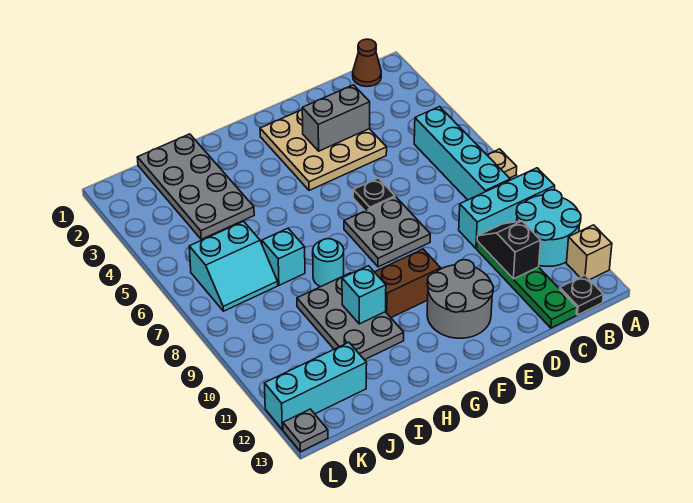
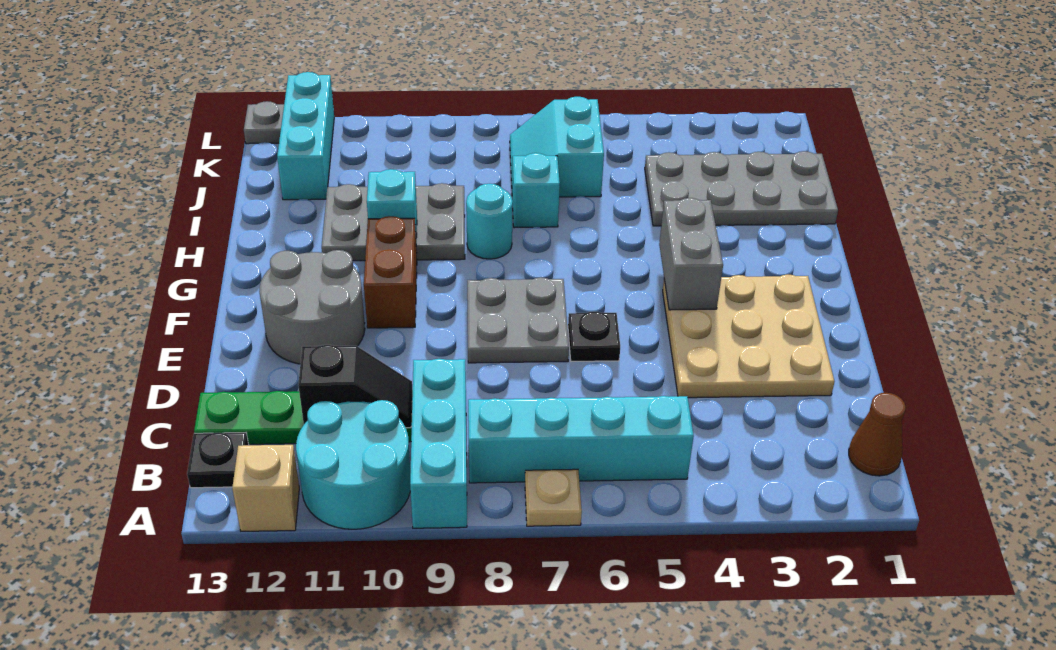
grey brick D3:E3 level 2 -> grey brick F4:G4 level 2

